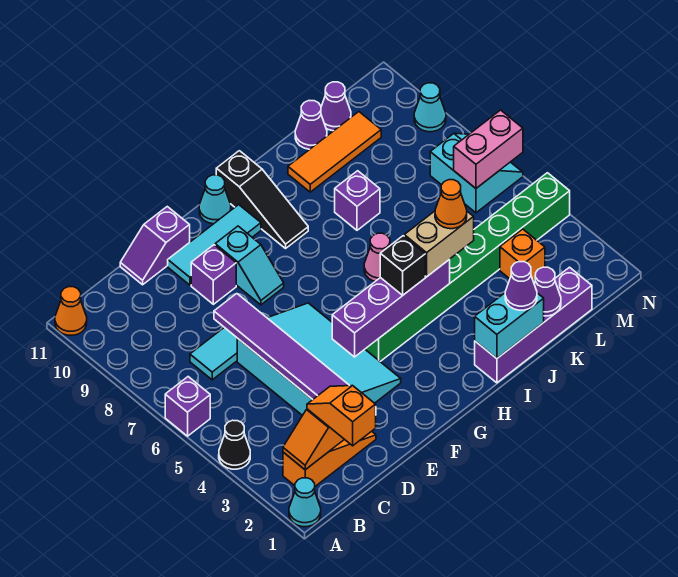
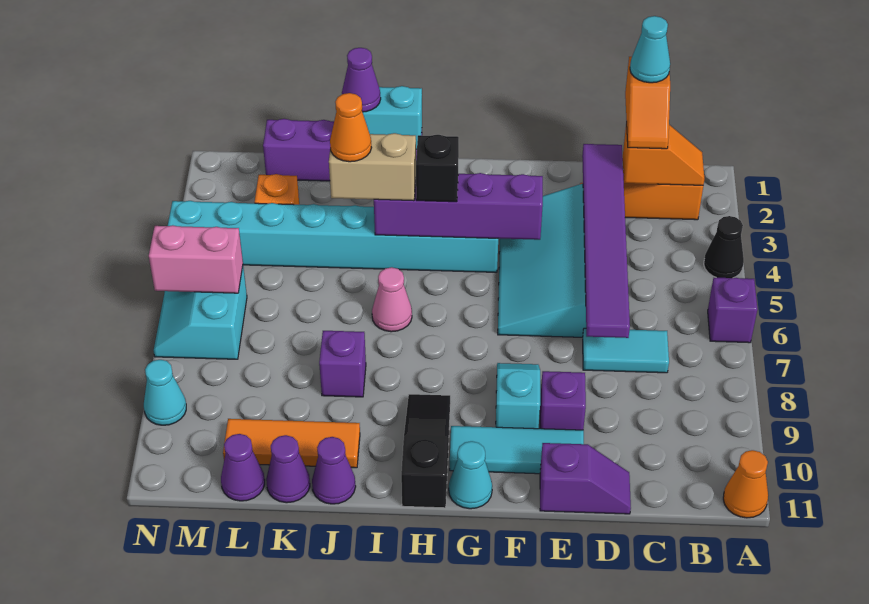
cyan cone A1 level 1 -> cyan cone C1 level 4
green brick G4:N4 level 1 -> cyan brick G4:N4 level 1
purple cone K1 level 2 -> purple cone J11 level 1

